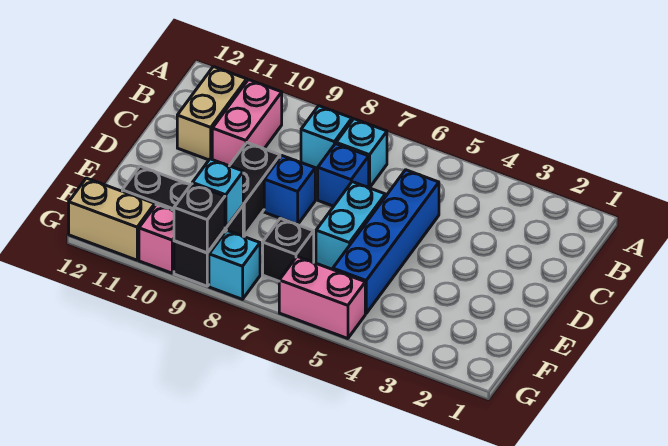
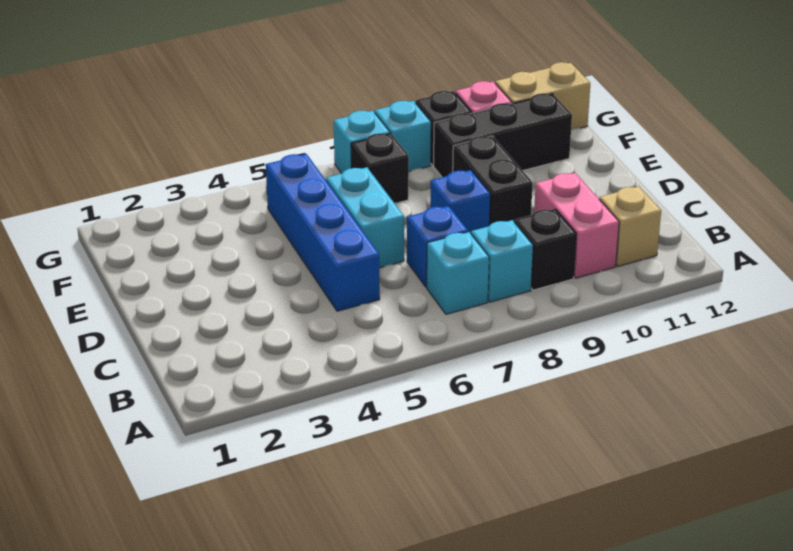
tan brick B11:C11 level 1 -> tan brick B11 level 1
cyan brick F9 level 2 -> cyan brick G7 level 1
pink brick G5:G6 level 1 -> none
black brick G9 level 2 -> black brick B9 level 1

